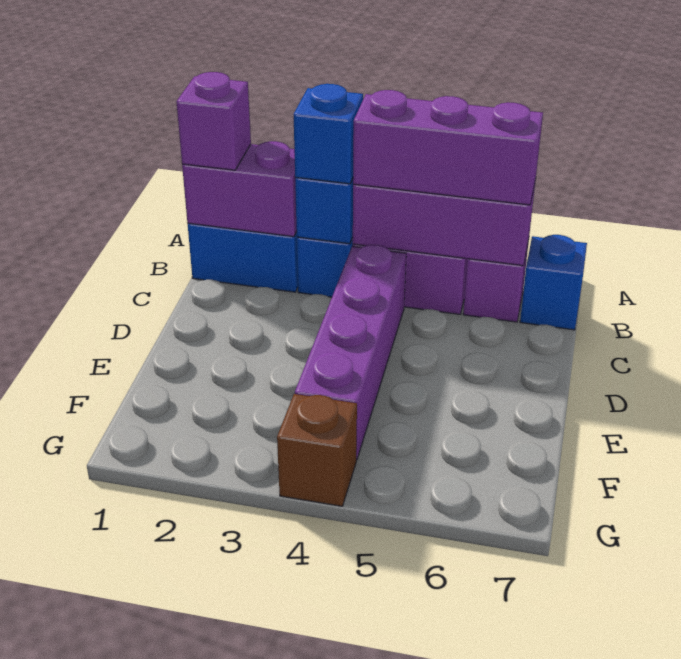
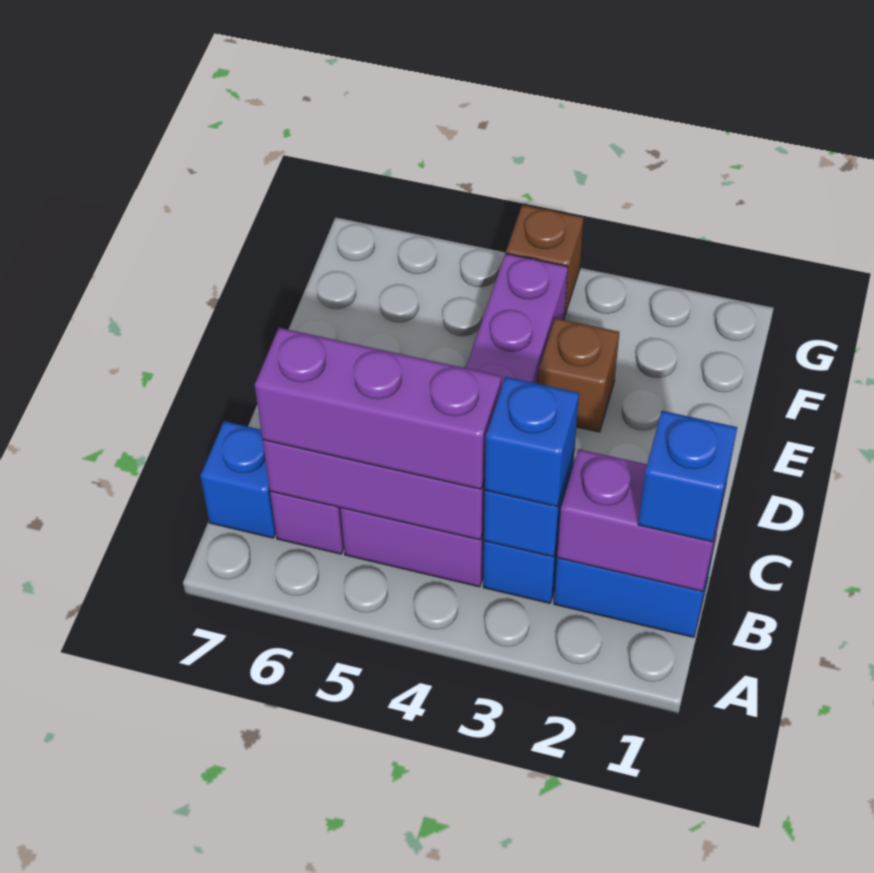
purple brick B1 level 3 -> blue brick B1 level 3
none -> brown brick E3 level 1

